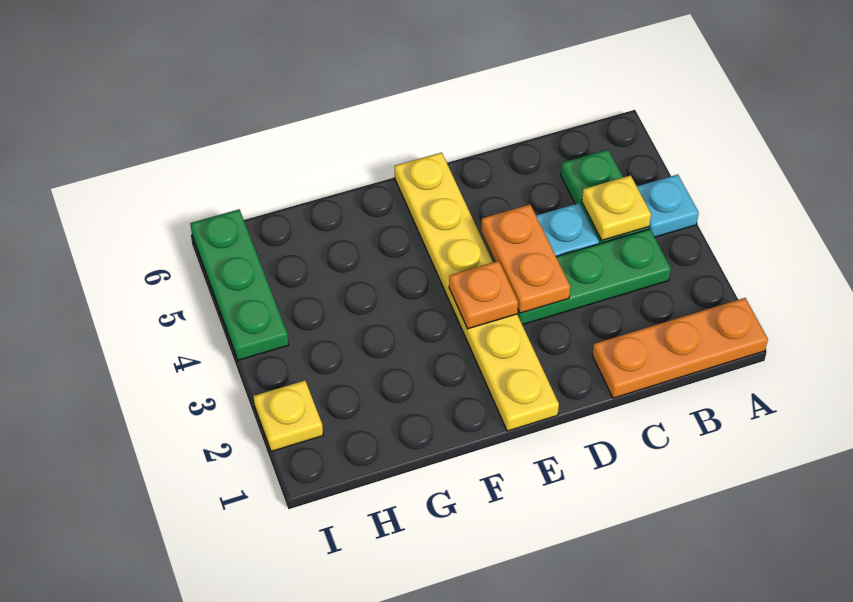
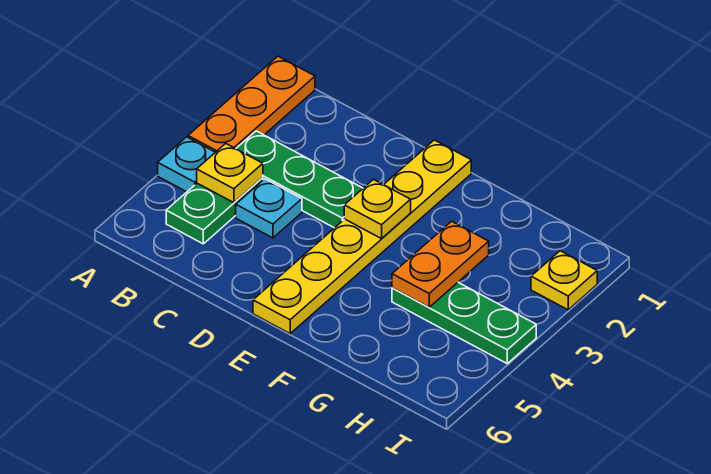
orange plate A1:C1 level 1 -> orange plate A1:A3 level 1
orange plate D3:D4 level 2 -> orange plate G3:G4 level 2
orange plate E3 level 2 -> yellow plate E3 level 2
green plate I4:I6 level 1 -> green plate G4:I4 level 1

